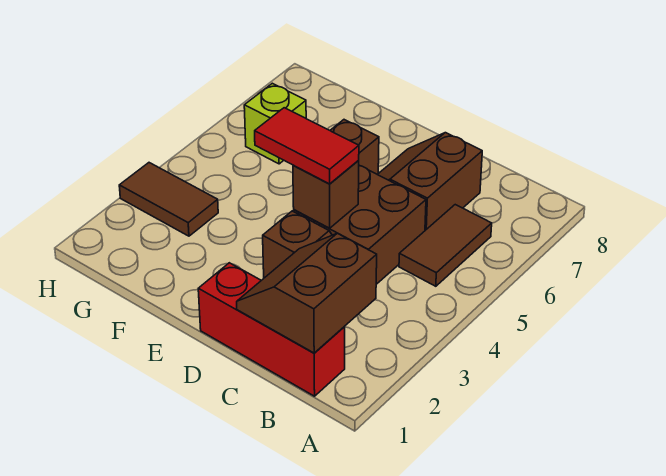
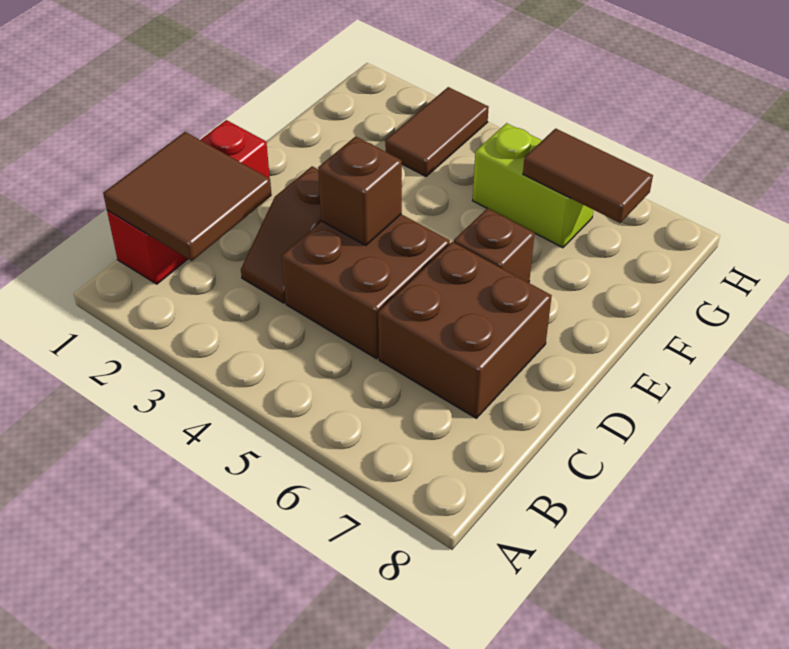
brown slope B1:C2 level 2 top B -> brown tile B1:C2 level 2
brown tile B5:B6 level 1 -> brown tile G6:G7 level 2
brown slope C6:D7 level 1 top C -> brown brick C6:D7 level 1
red tile D4:E4 level 3 -> none
lime brick G6 level 1 -> lime brick G5:G6 level 1

